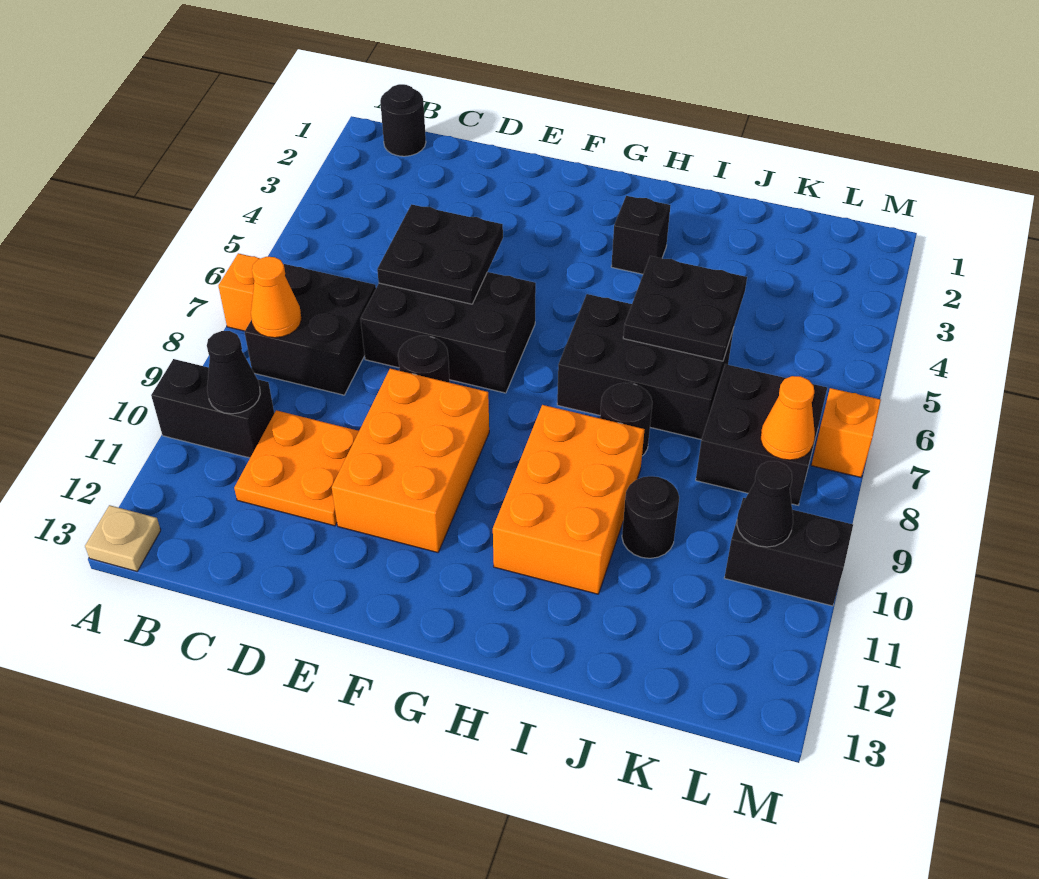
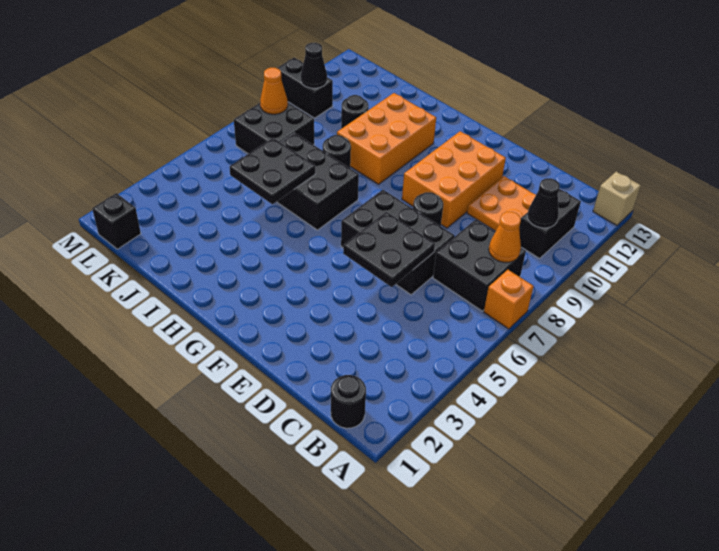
black brick A10:B10 level 1 -> black brick B10:B11 level 1
tan plate A13 level 1 -> tan brick A13 level 1
black brick H3 level 1 -> black brick L1 level 1
orange brick M7 level 1 -> none

